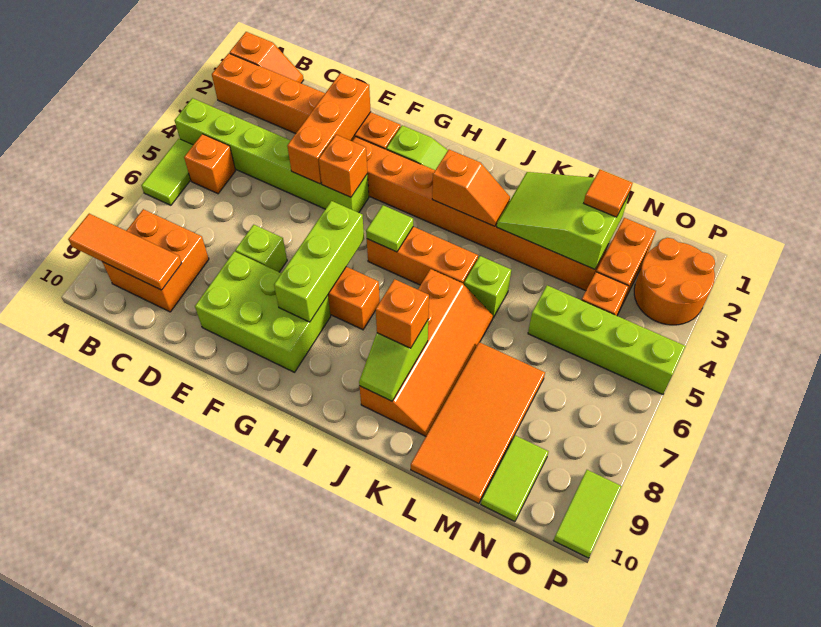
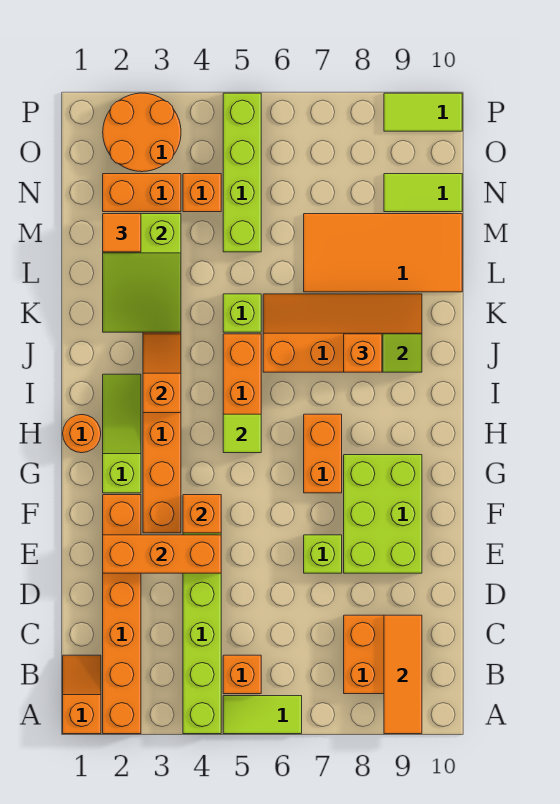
lime brick G6:G8 level 2 -> none
none -> orange round brick H1 level 1

